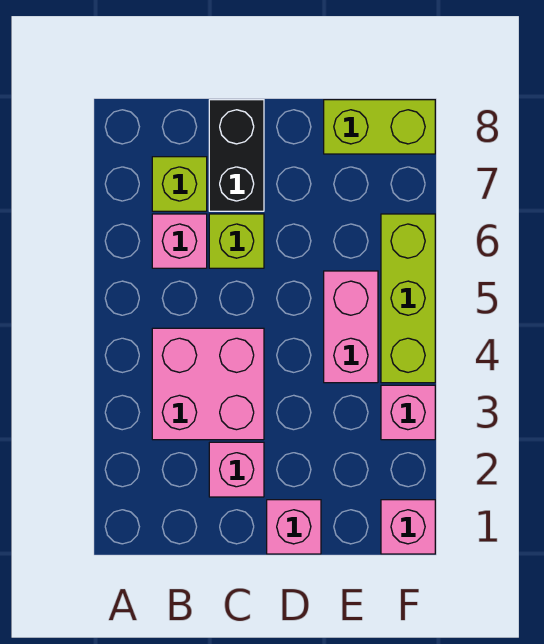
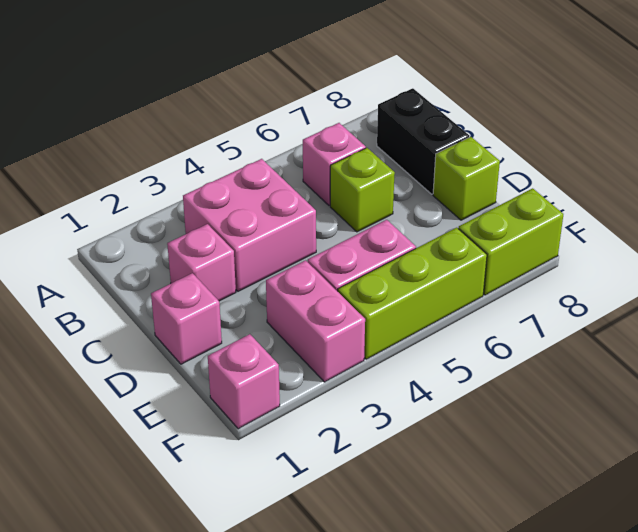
lime brick B7 level 1 -> lime brick D8 level 1
black brick C7:C8 level 1 -> black brick B8:C8 level 1
lime brick E8:F8 level 1 -> lime brick F7:F8 level 1
pink brick F3 level 1 -> pink brick E3:F3 level 1

